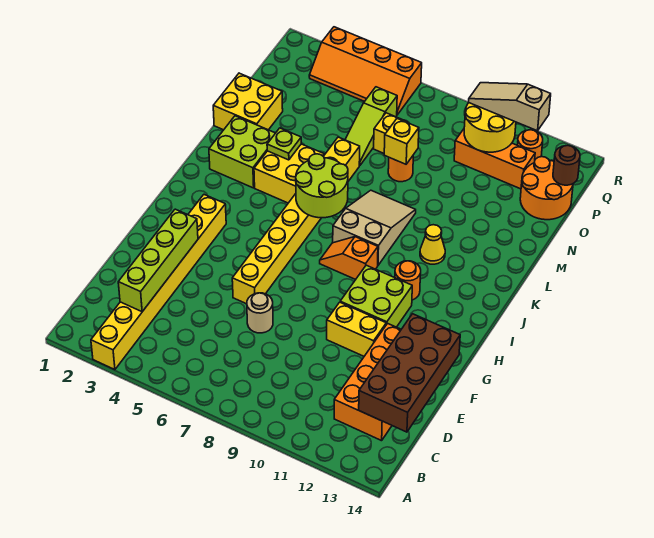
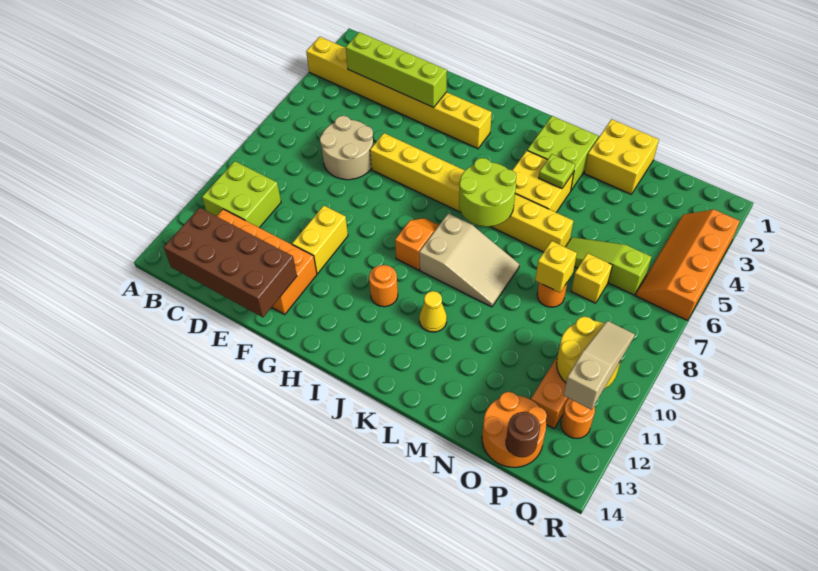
tan round brick E7 level 1 -> tan round brick D6:E7 level 1
lime brick G10:H11 level 1 -> lime brick B10:C11 level 1

